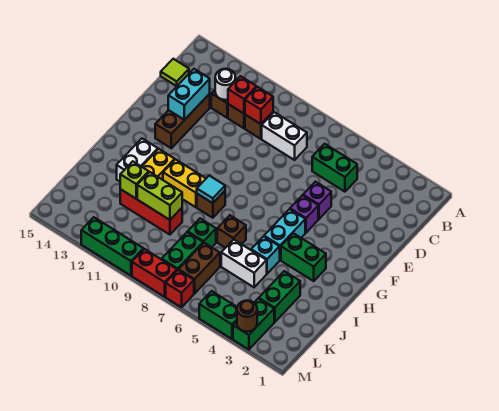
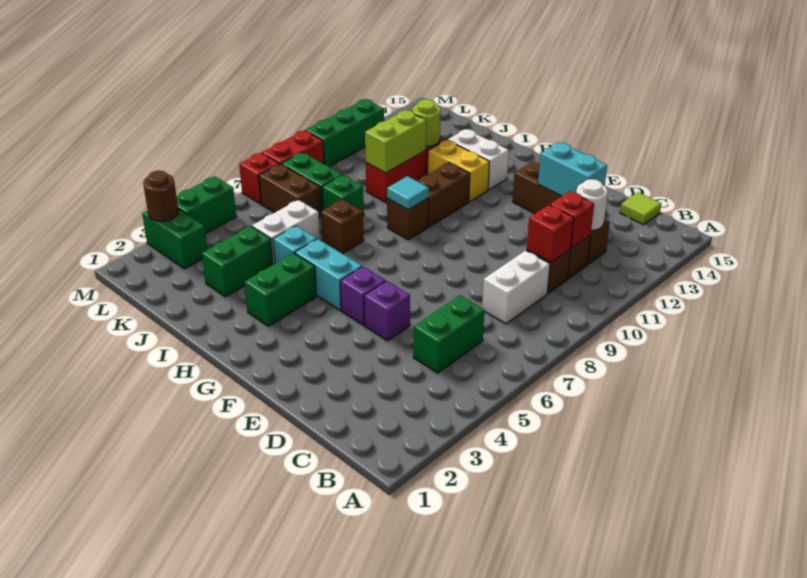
yellow brick H10:H11 level 1 -> brown brick H10:H11 level 1
green brick J3:K3 level 1 -> green brick J3:J4 level 1
lime brick J12 level 2 -> lime round brick J12 level 2

